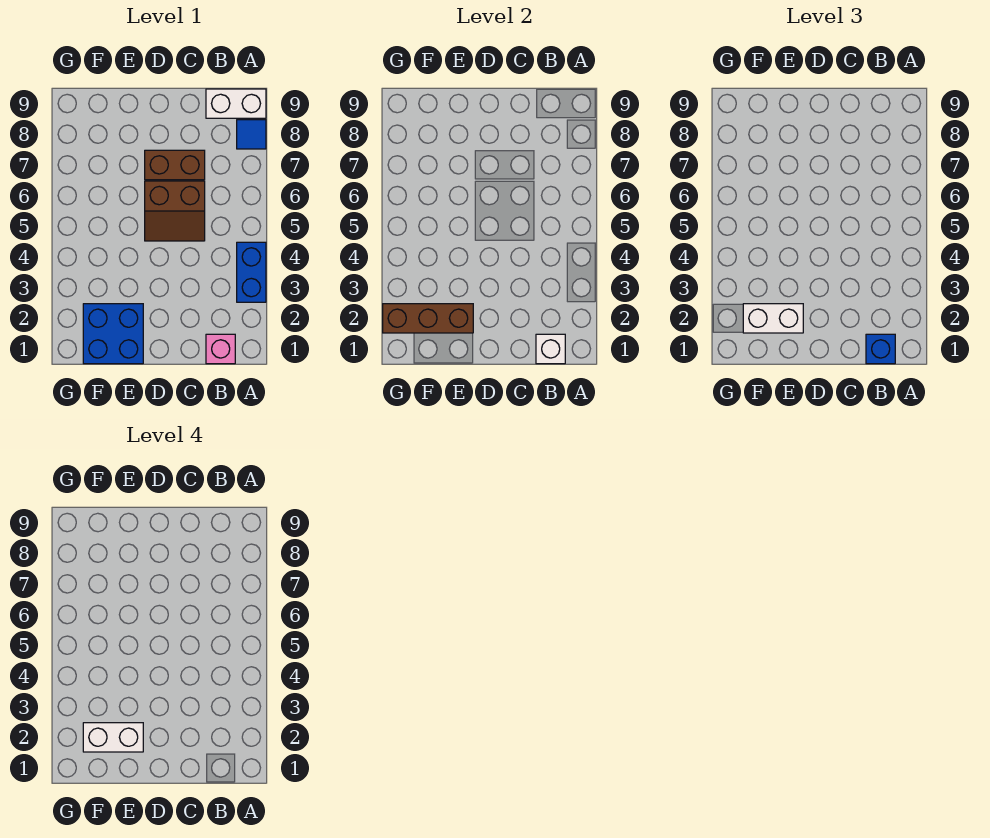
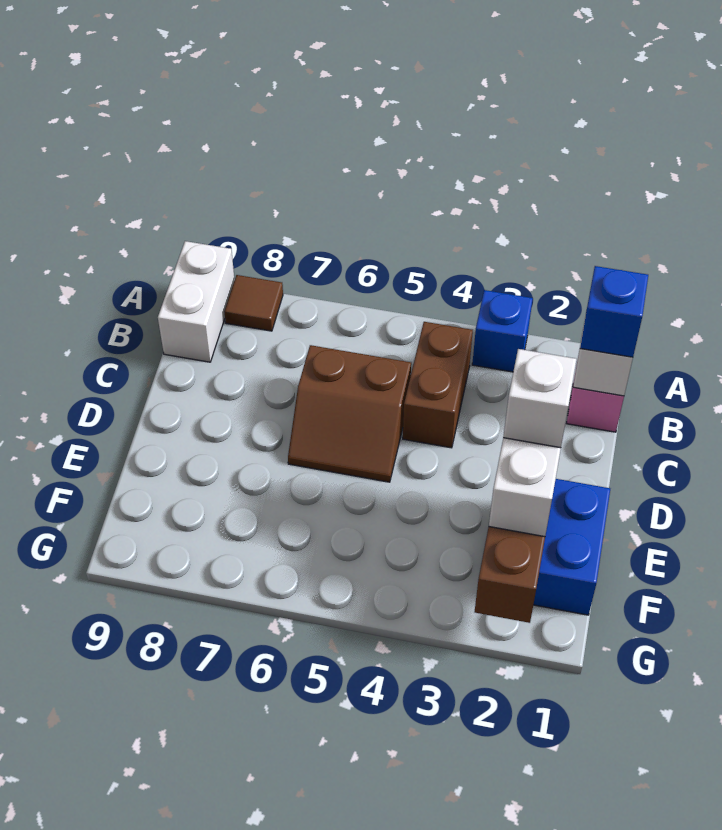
blue brick A3:A4 level 1 -> blue brick A3 level 1
blue tile A8 level 1 -> brown tile A8 level 1
brown slope C5:D6 level 1 top 6 -> brown slope C5:D6 level 1 top C
brown brick C7:D7 level 1 -> brown brick B4:C4 level 1
white brick E2:F2 level 4 -> white brick E2 level 4

